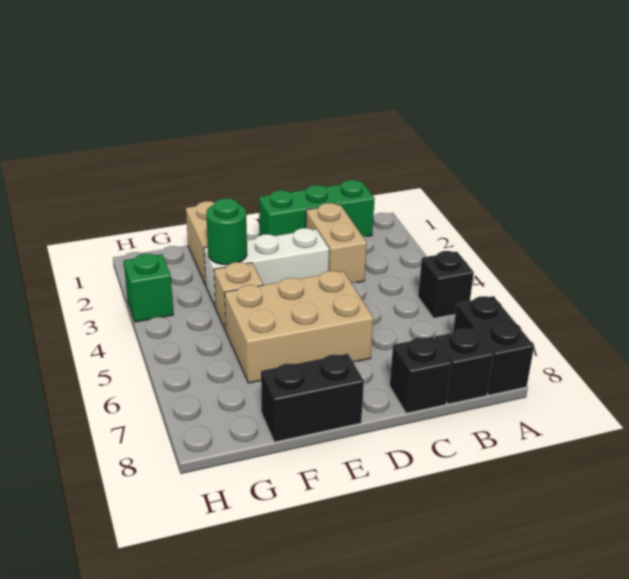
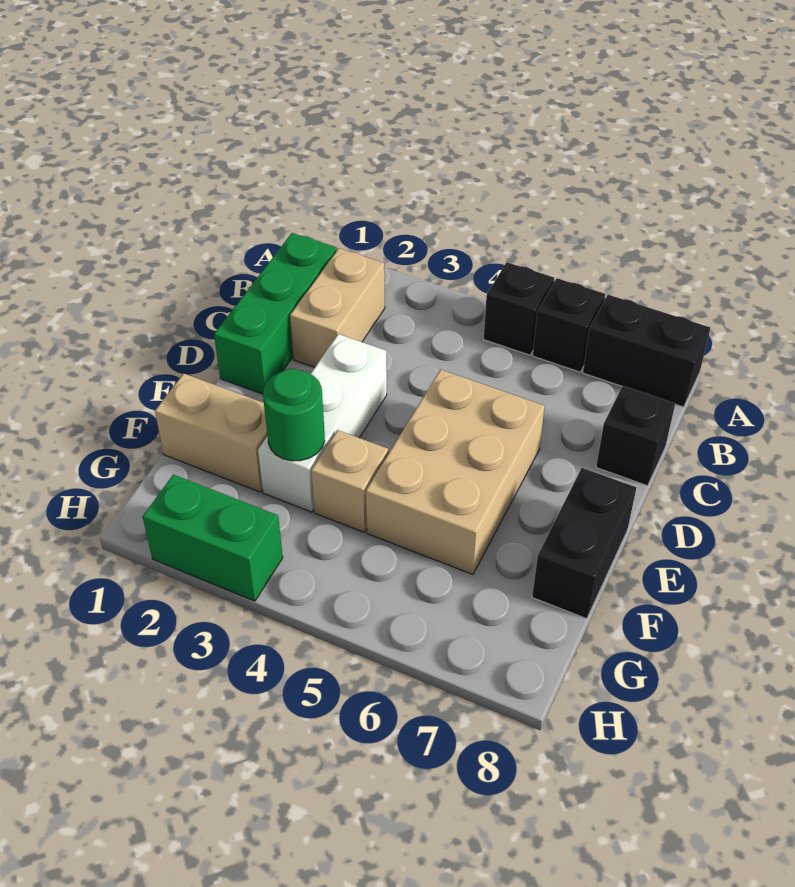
black brick B8 level 1 -> black brick A6 level 1
tan brick C2:C3 level 1 -> tan brick B2:C2 level 1
green brick H3 level 1 -> green brick H2:H3 level 1

